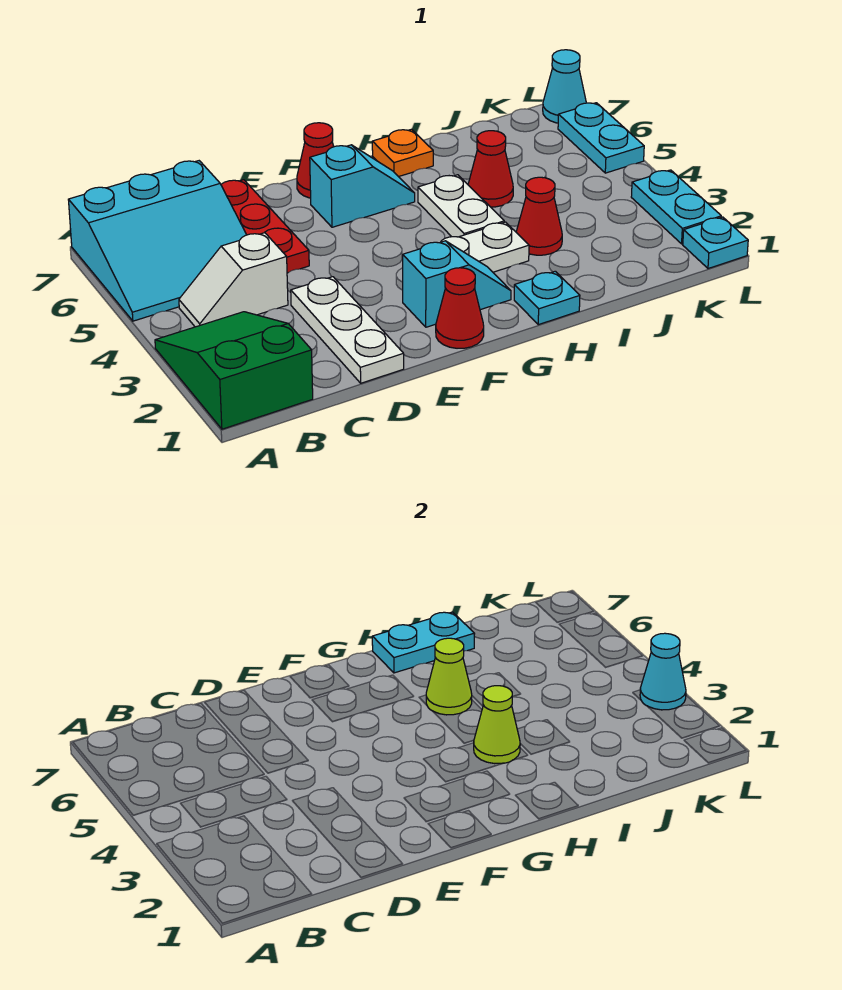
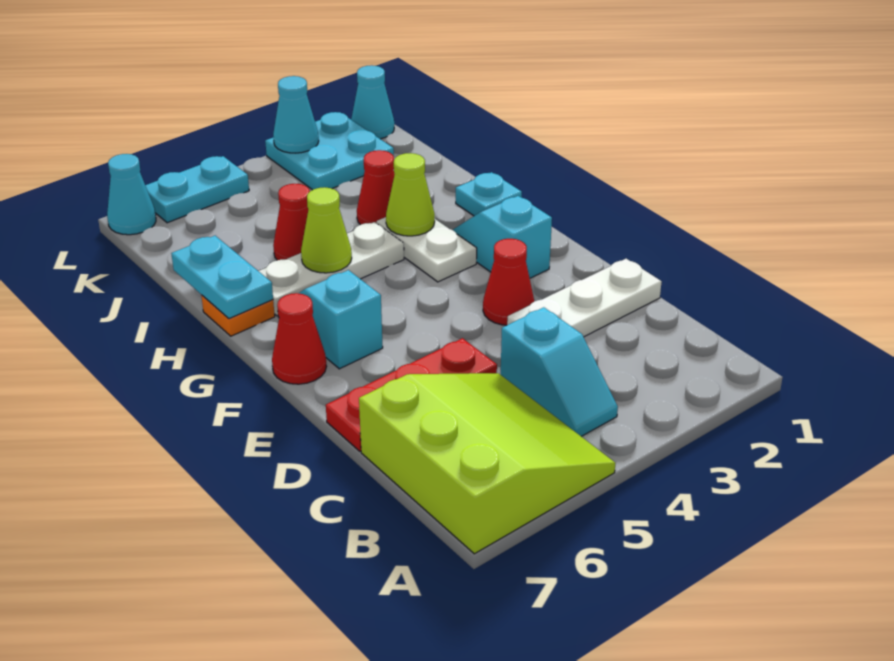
green slope A1:B3 level 1 top 1 -> none
cyan slope A5:C7 level 1 top 7 -> lime slope A5:C7 level 1 top 7
white slope B4:C4 level 1 top C -> cyan slope B4:C4 level 1 top C
red cone F1 level 1 -> red cone E3 level 1
white plate H4:H5 level 1 -> white plate H4:H6 level 1
cyan plate L1 level 1 -> cyan cone L1 level 1
cyan plate L2:L3 level 1 -> cyan plate K2:L3 level 1

